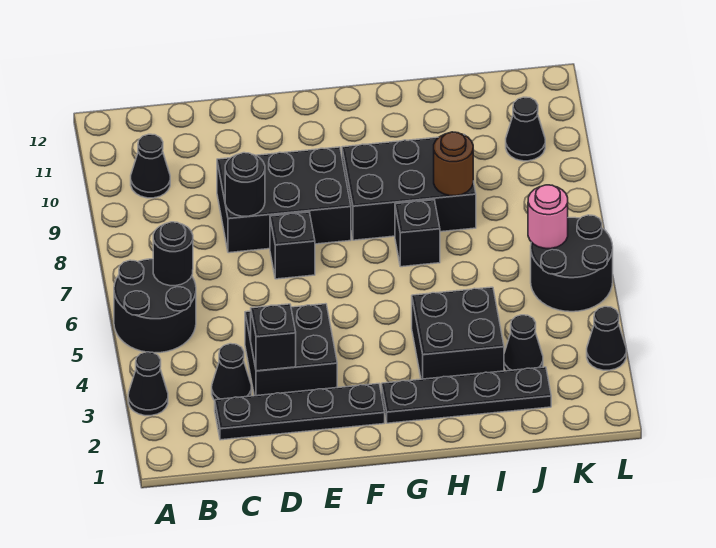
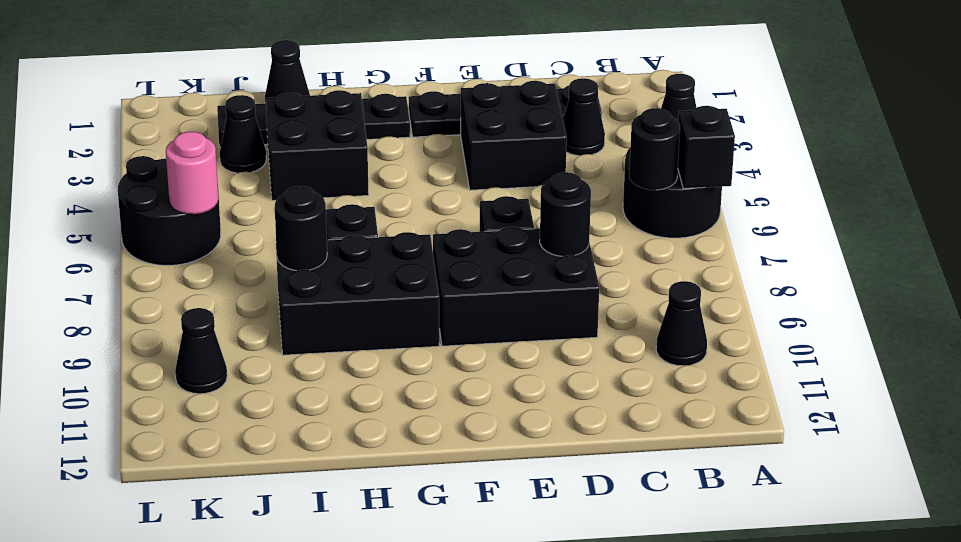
black brick D3 level 2 -> black brick A6 level 2
brown round brick I8 level 2 -> black round brick I8 level 2
black cone L3 level 1 -> black cone I1 level 1

